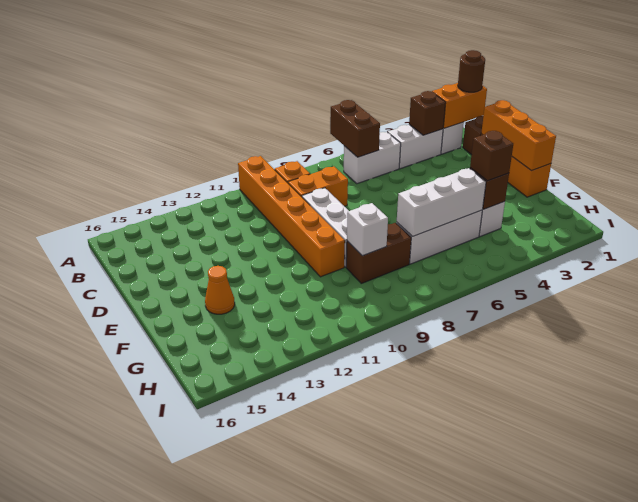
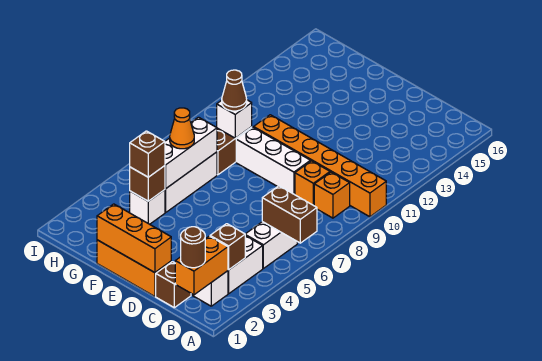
orange brick C8:C9 level 1 -> orange brick C9 level 1
orange cone F14 level 1 -> orange cone G6 level 3
none -> brown cone G9 level 3

